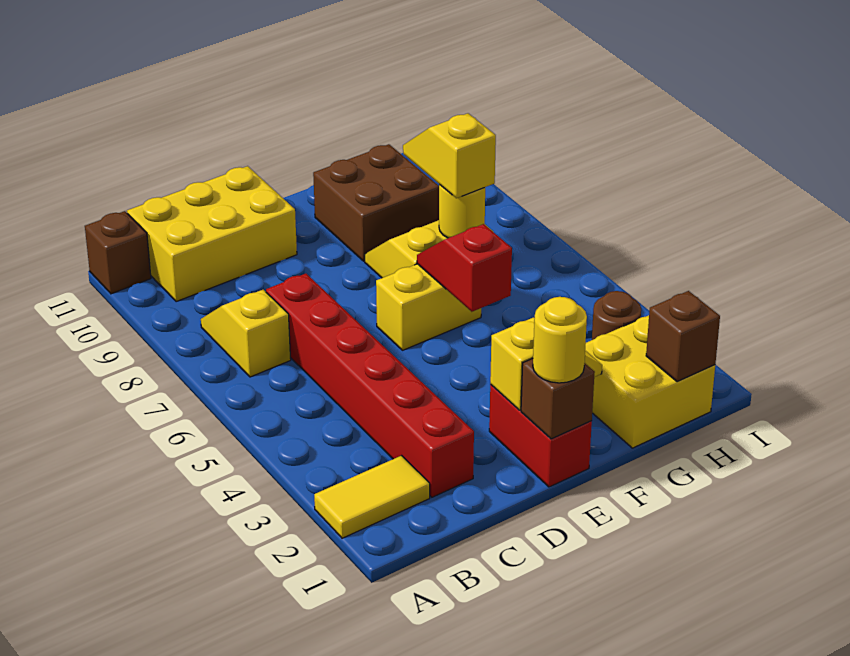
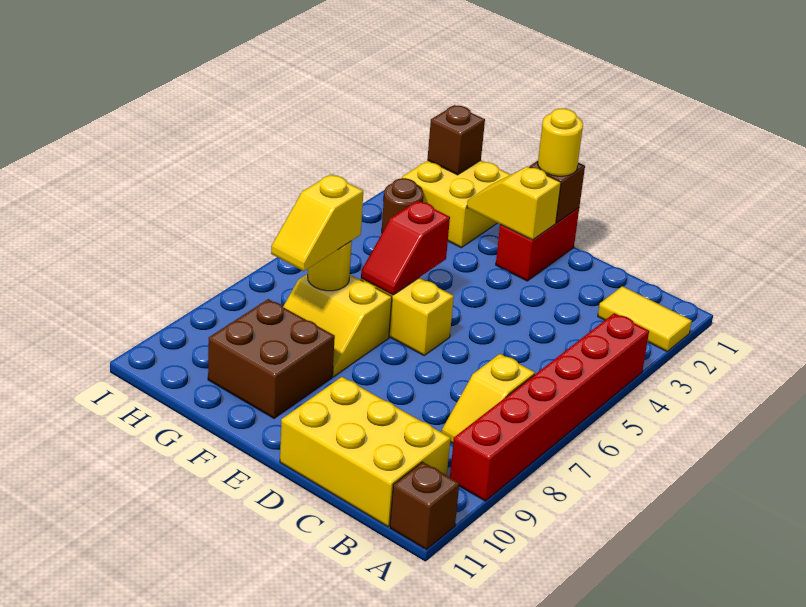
red brick C2:C7 level 1 -> red brick A4:A9 level 1

